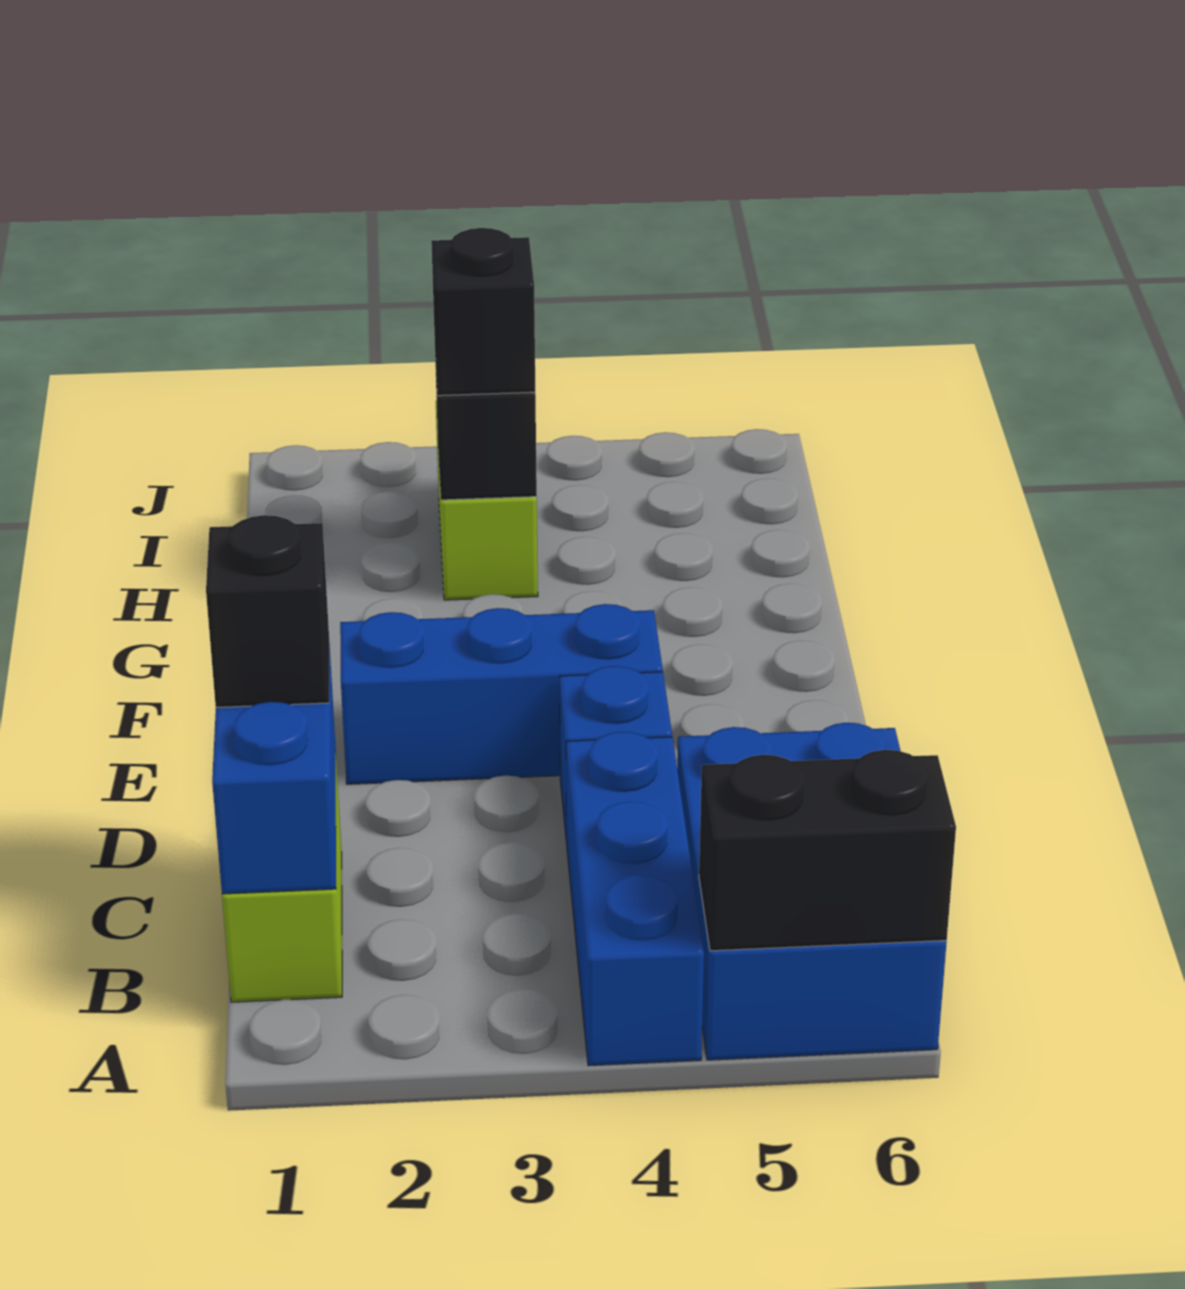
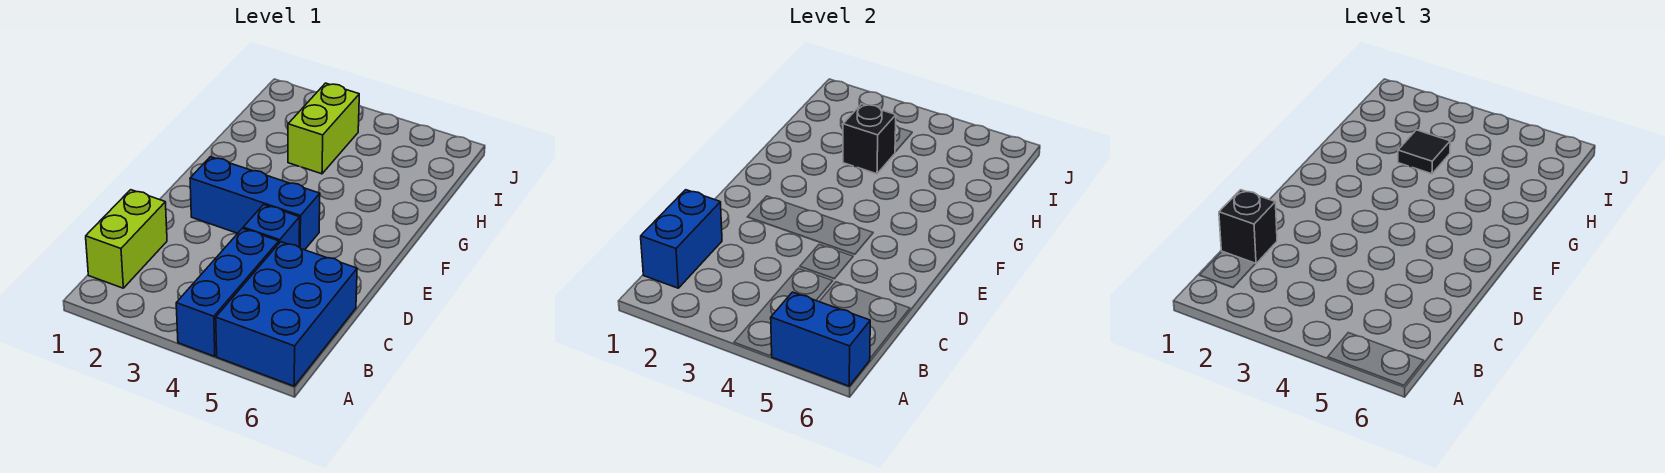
black brick A5:A6 level 2 -> blue brick A5:A6 level 2
black brick H3 level 3 -> black tile H3 level 3

